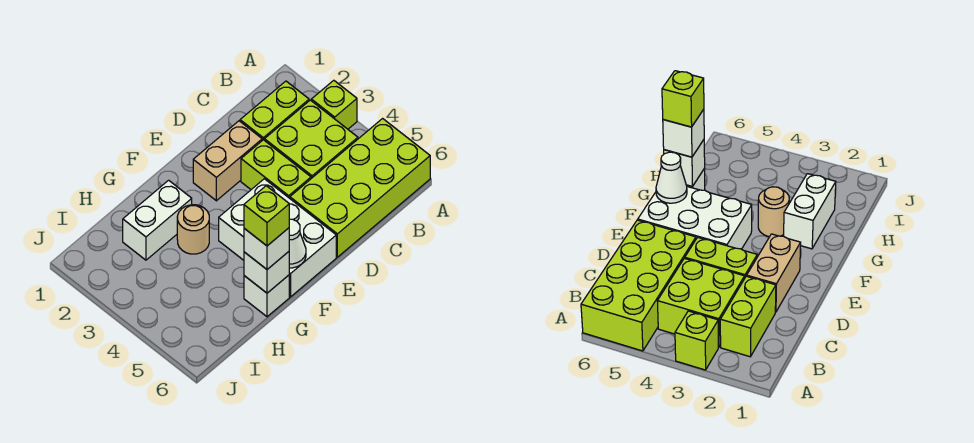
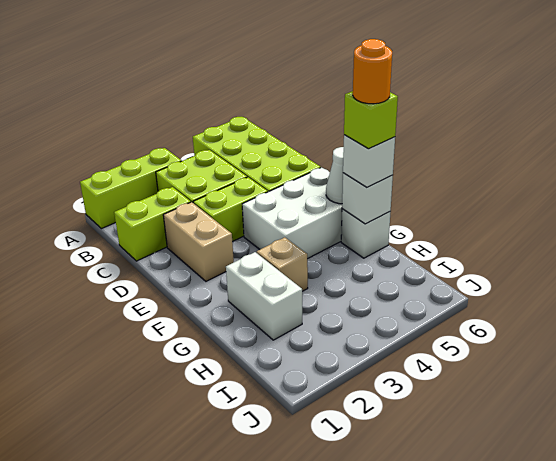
lime brick A3 level 1 -> lime brick A1:A3 level 1
lime brick B2:C2 level 1 -> lime brick C1:C2 level 1
tan round brick G3 level 1 -> tan brick G3 level 1
none -> orange round brick G6 level 5

